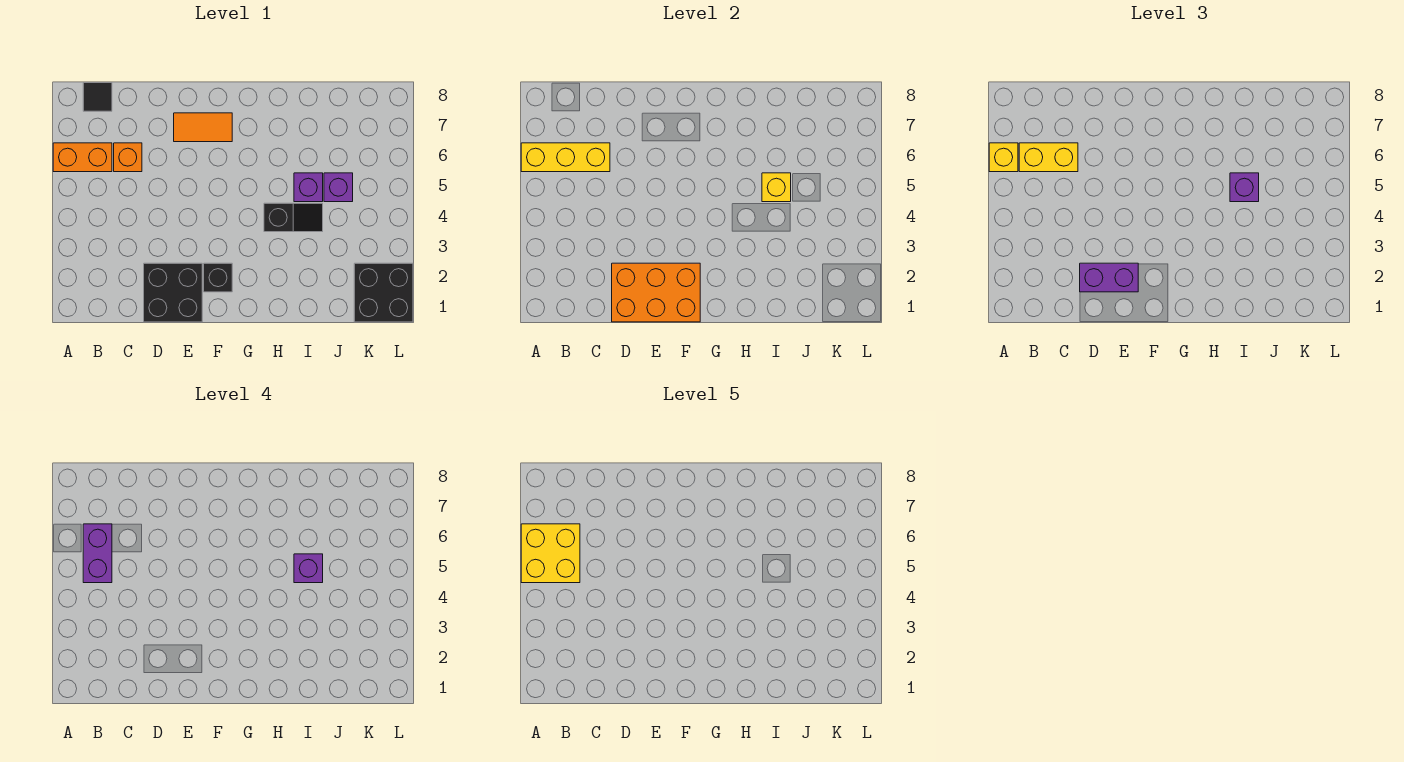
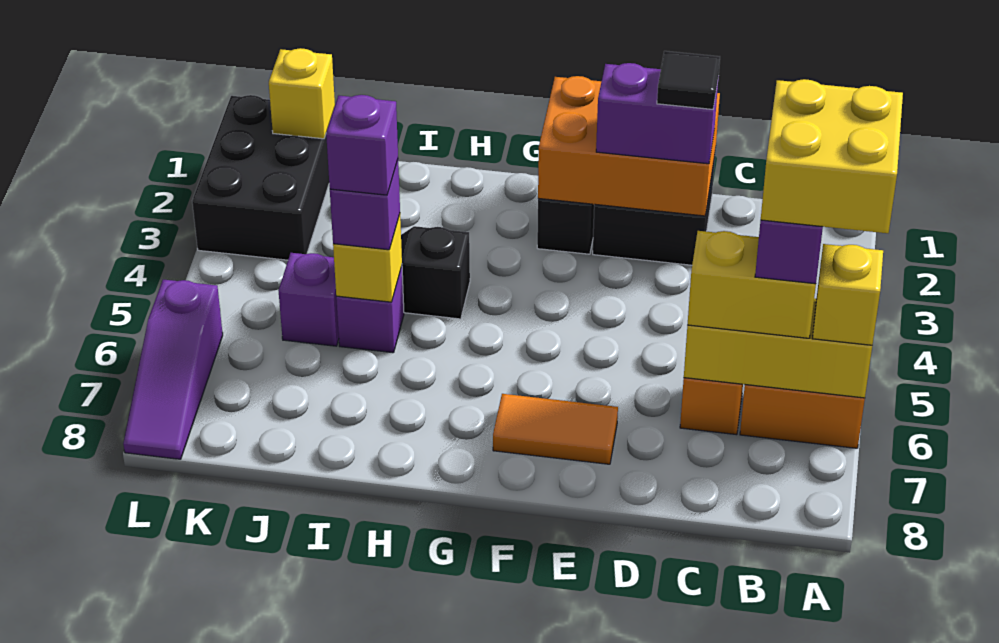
black tile B8 level 1 -> black tile D2 level 4
black brick K1:L2 level 1 -> black brick K1:L3 level 1
none -> yellow brick K1 level 2
none -> purple slope L6:L8 level 1 top 6

